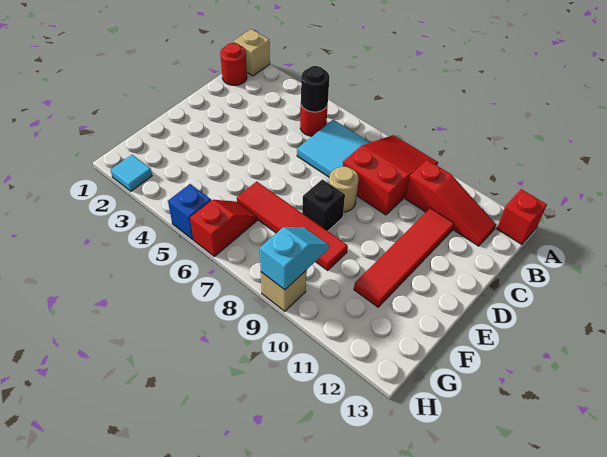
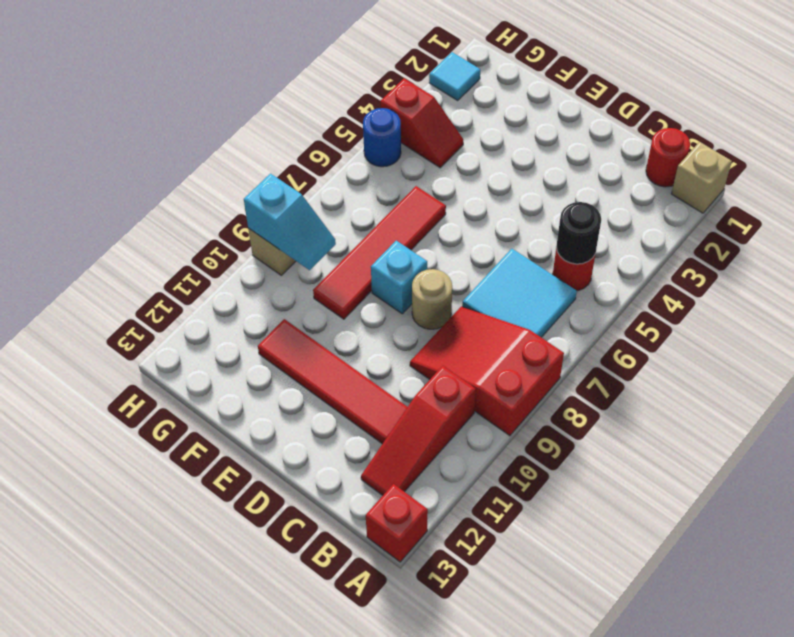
red slope A8:C9 level 1 top C -> red slope A8:C9 level 1 top A
black brick E8 level 1 -> cyan brick E8 level 1
red slope G6:H6 level 1 top H -> red slope G4:H4 level 1 top H
blue brick H5 level 1 -> blue round brick H5 level 1

